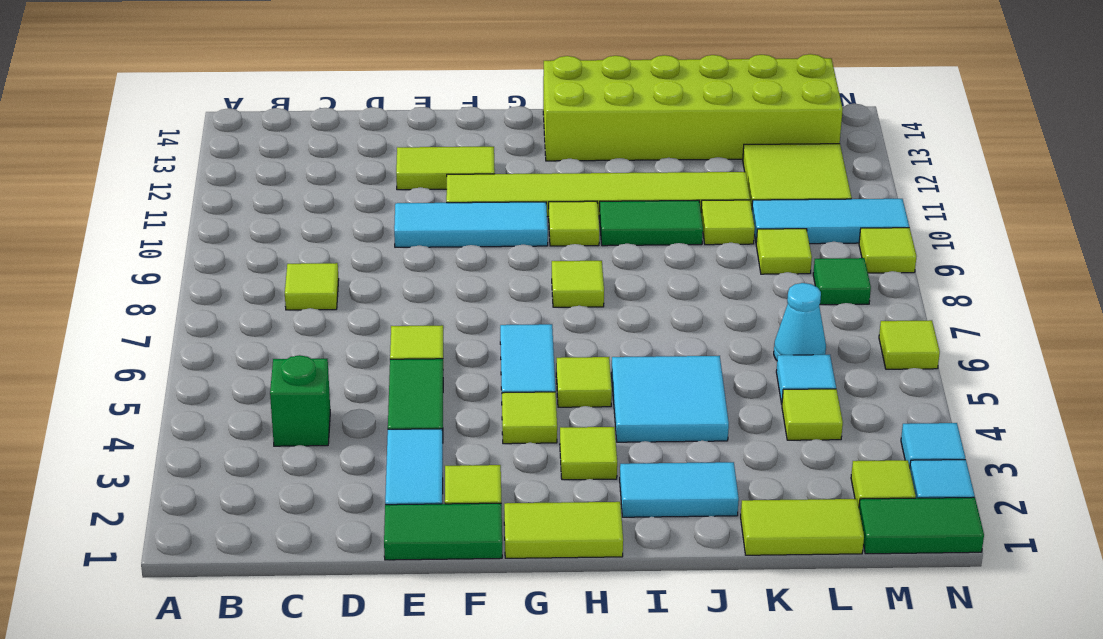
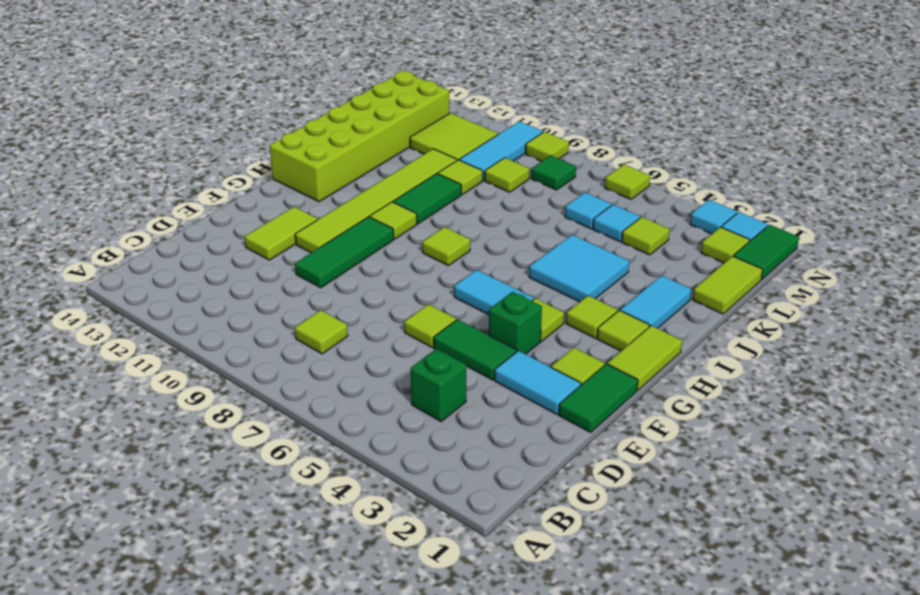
cyan tile E10:G10 level 1 -> green tile E10:G10 level 1
none -> green brick F4 level 1
lime tile H5 level 1 -> lime tile H2 level 1
cyan cone L6 level 1 -> cyan tile L6 level 1

